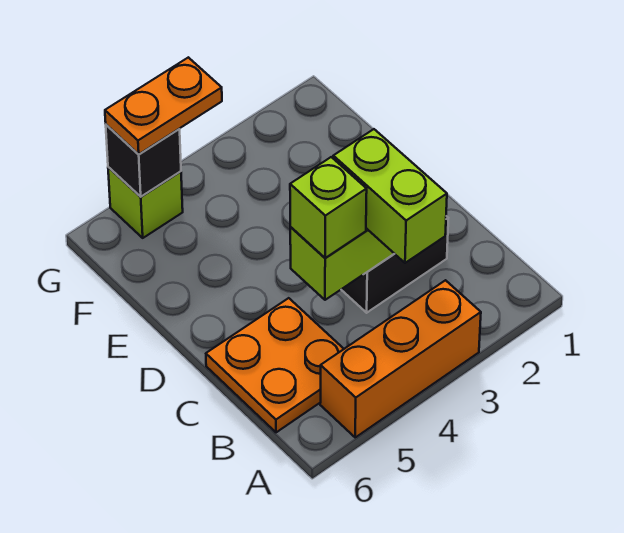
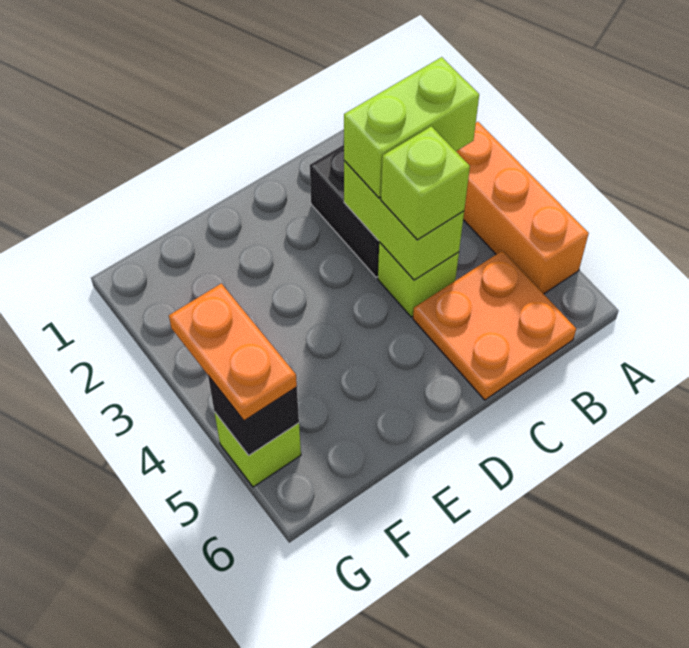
none -> lime brick C4 level 1

